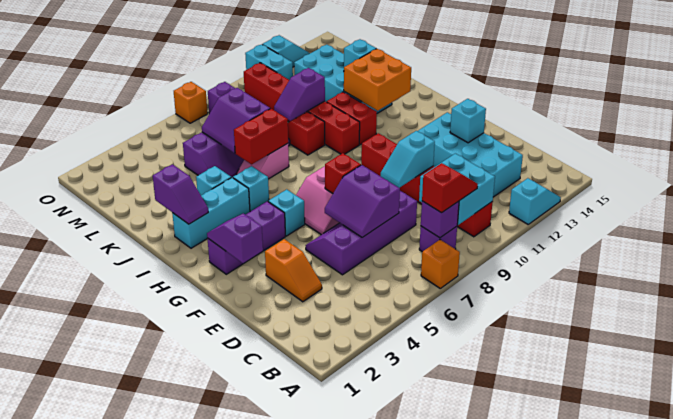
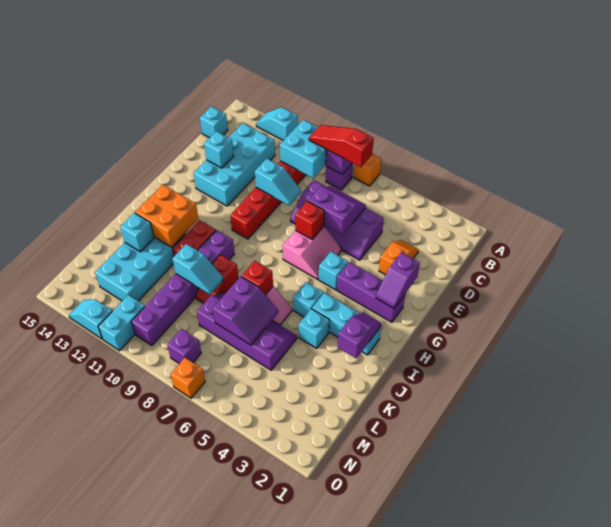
red slope B8:B9 level 3 top 8 -> red slope B7:B9 level 3 top 7
none -> cyan brick C15 level 1
purple slope D6:E7 level 2 top 7 -> purple slope D6:E7 level 2 top E
red brick I10:N10 level 1 -> purple brick I10:N10 level 1
red brick J6:J7 level 2 -> red brick J7 level 2
purple slope K9:K10 level 2 top 10 -> cyan slope K9:K10 level 2 top 10

